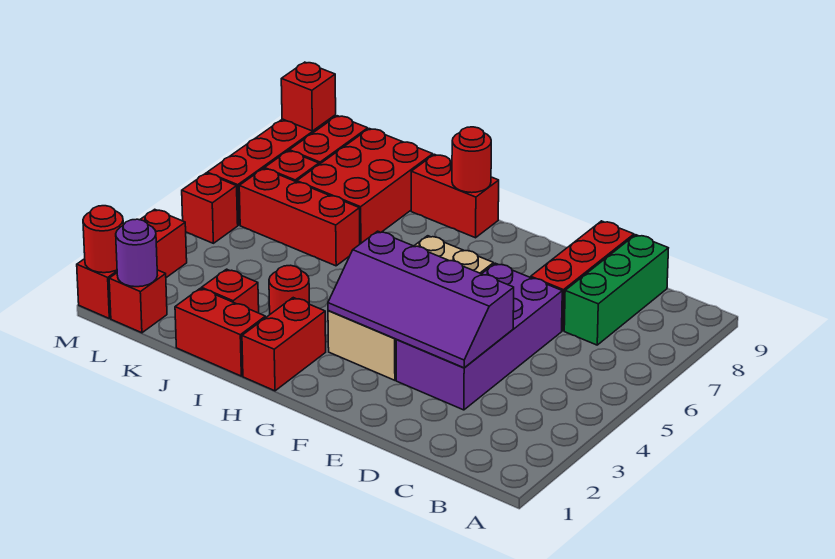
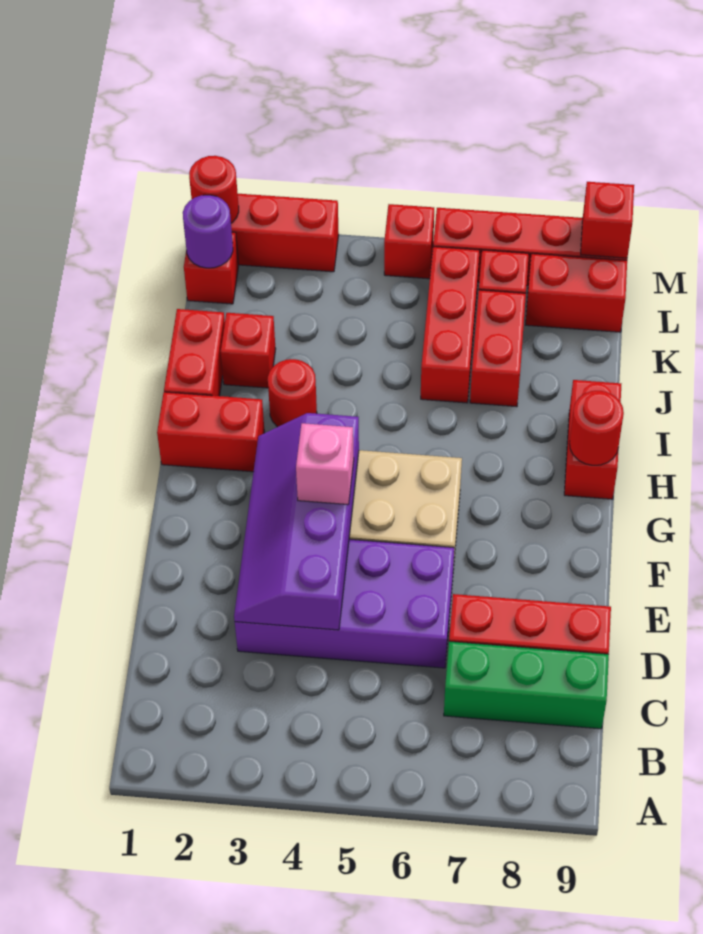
none -> pink brick F4 level 3
red brick J7:K9 level 1 -> red brick J7:K7 level 1

